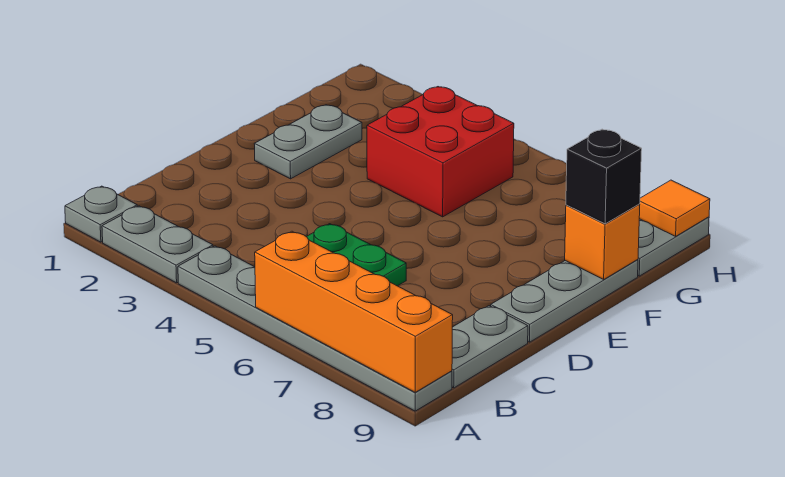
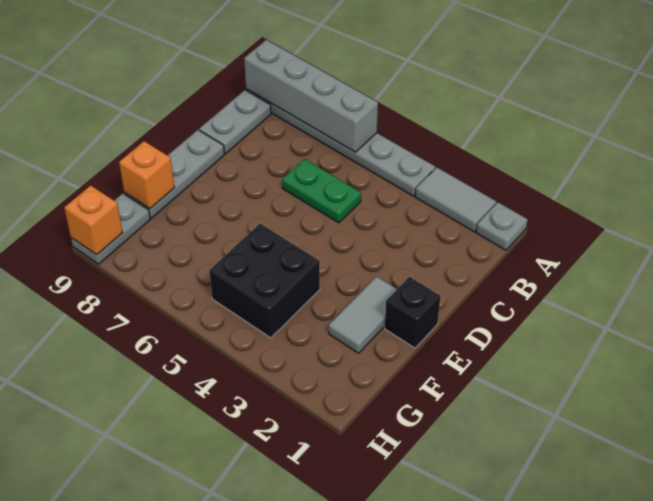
grey plate A2:A3 level 1 -> grey tile A2:A3 level 1
orange brick A6:A9 level 2 -> grey brick A6:A9 level 2
grey plate E2:F2 level 1 -> grey tile E2:F2 level 1
red brick F4:G5 level 1 -> black brick F4:G5 level 1
black brick F9 level 3 -> black brick E1 level 1
orange tile H9 level 2 -> orange brick H9 level 2

